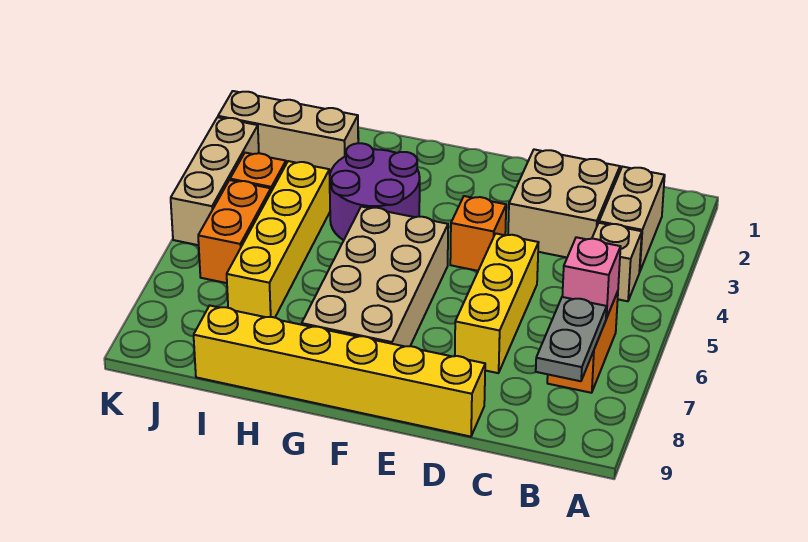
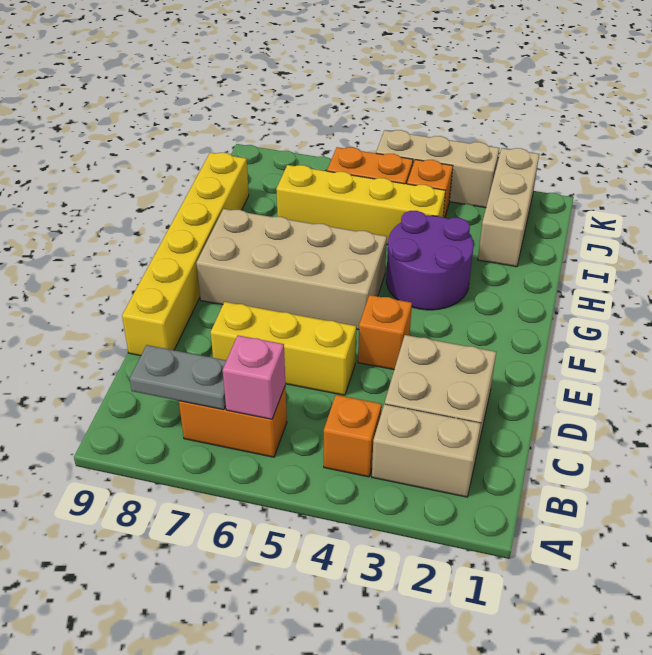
tan brick B4 level 1 -> orange brick B4 level 1

